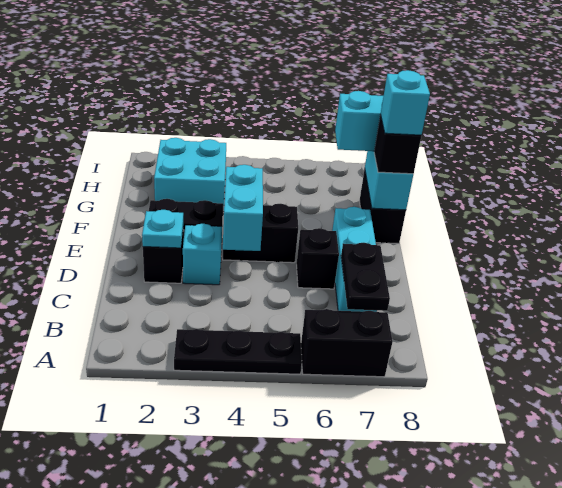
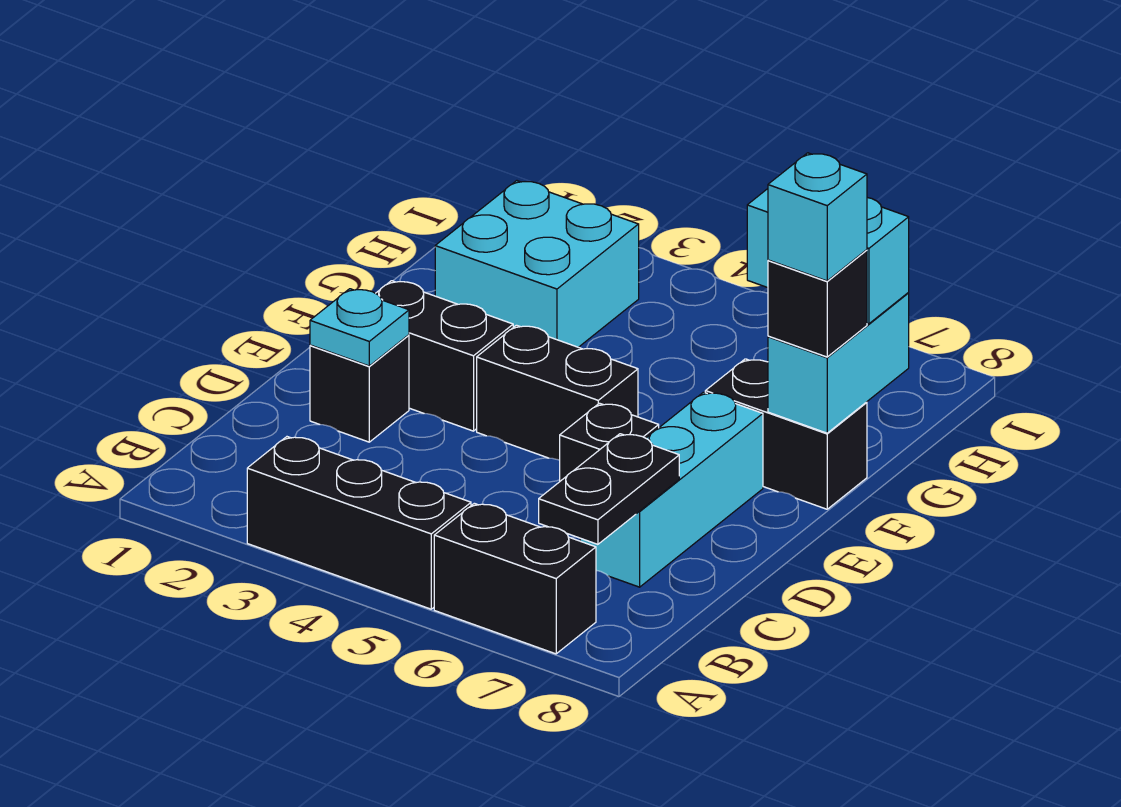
black plate A3:A5 level 1 -> black brick A3:A5 level 1
cyan brick D3 level 1 -> none
cyan brick D4:E4 level 2 -> none
black brick F8:G8 level 1 -> black brick F7:F8 level 1

